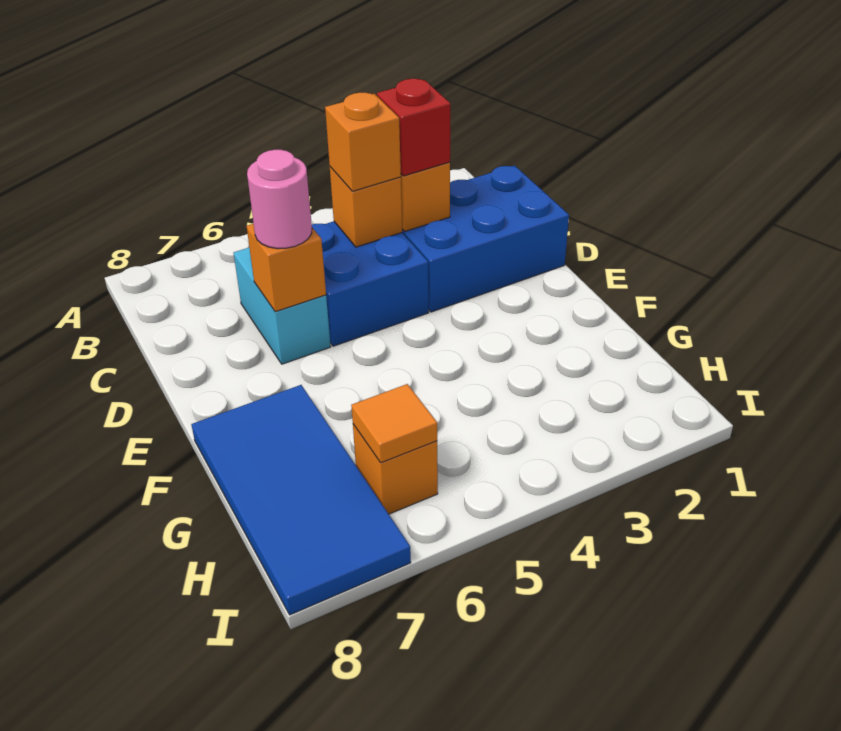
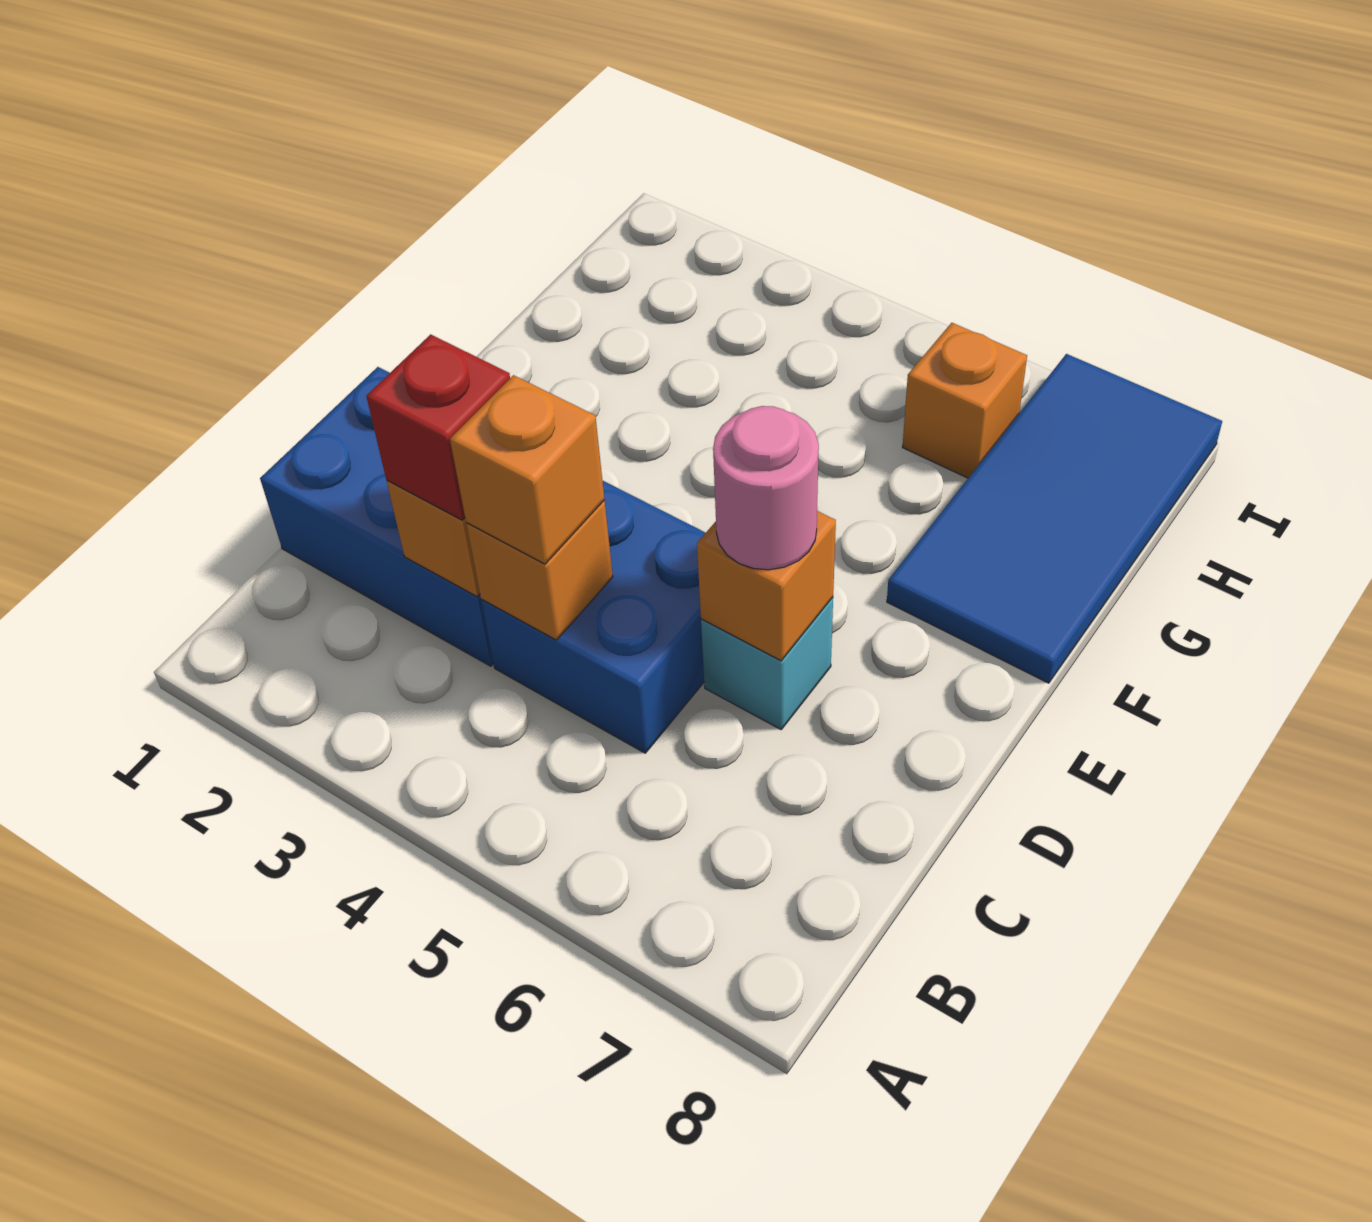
cyan brick C6:D6 level 1 -> cyan brick D6 level 1
orange tile H6 level 2 -> none

